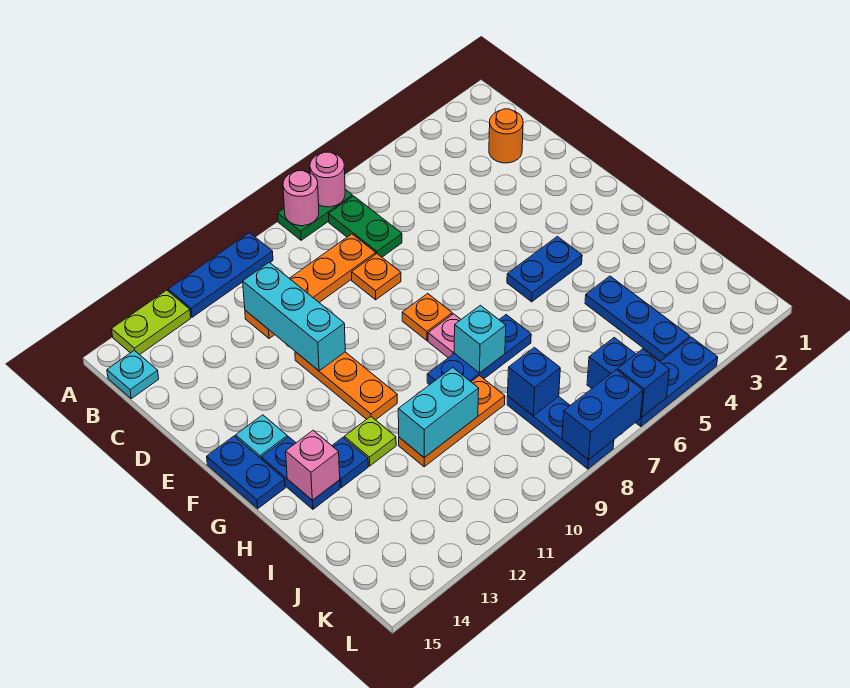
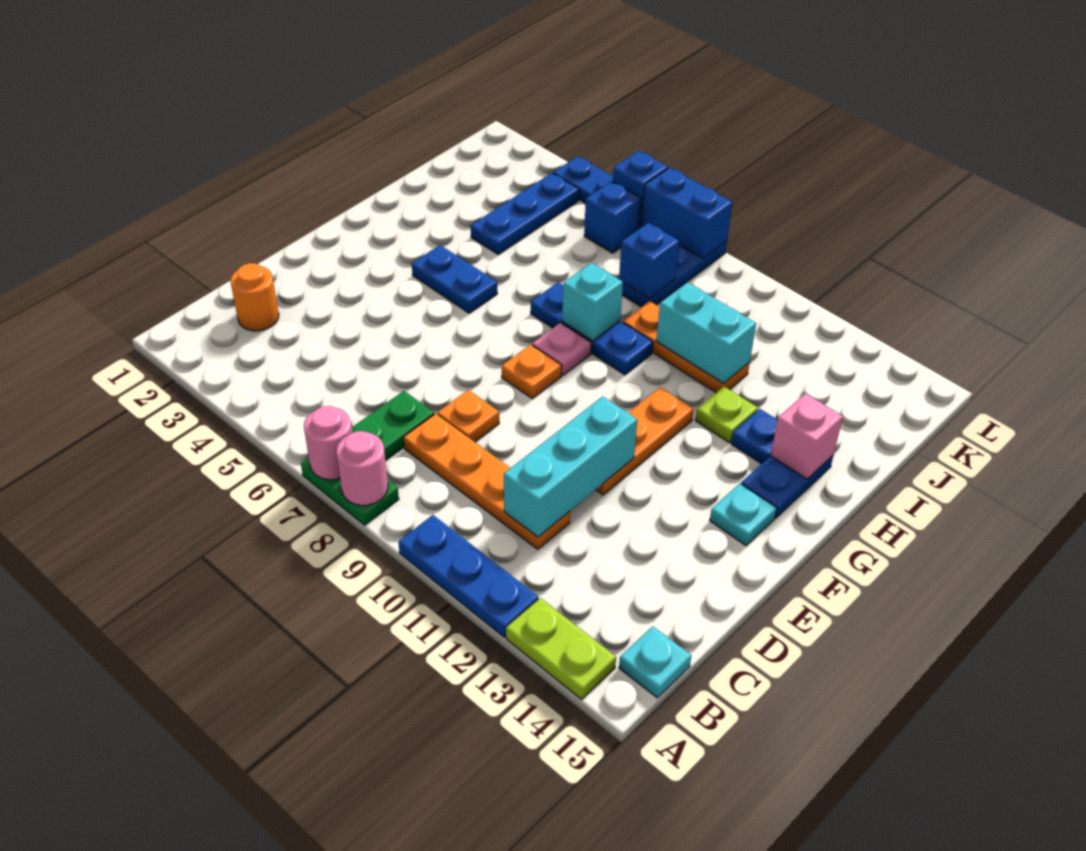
blue plate F15:G15 level 1 -> none

